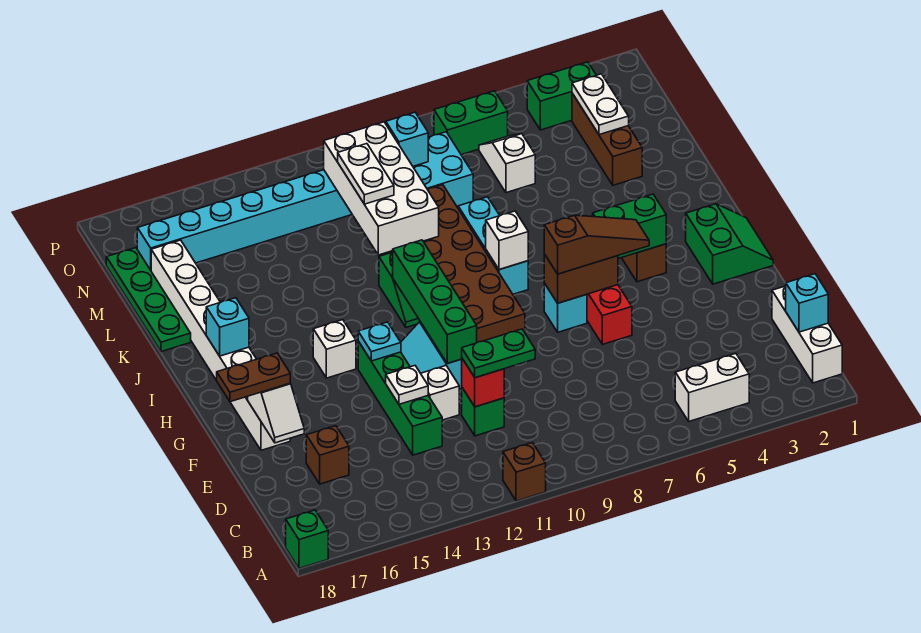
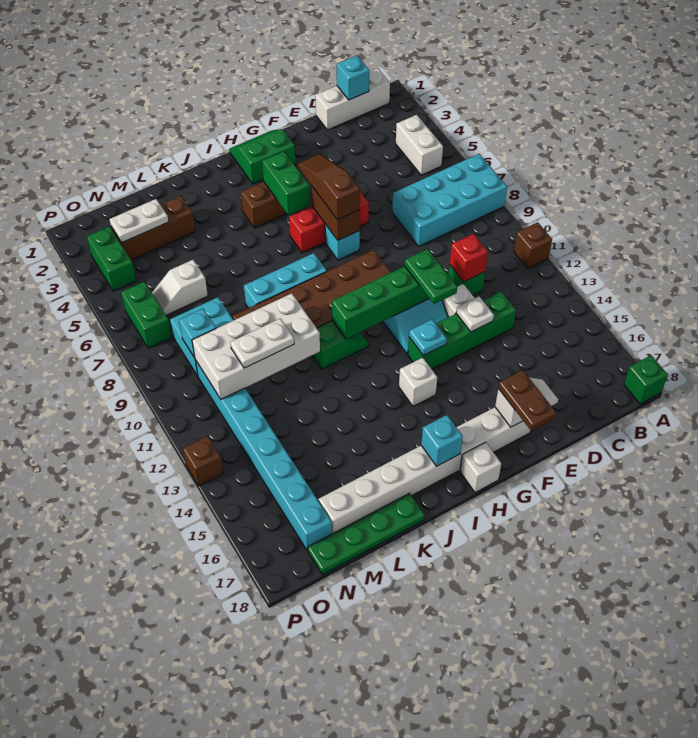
none -> cyan brick A7:D8 level 1
green plate D10:D11 level 3 -> green plate F11:F12 level 3
brown brick D16 level 1 -> brown brick P13 level 1
white brick I8 level 2 -> white brick H18 level 1

